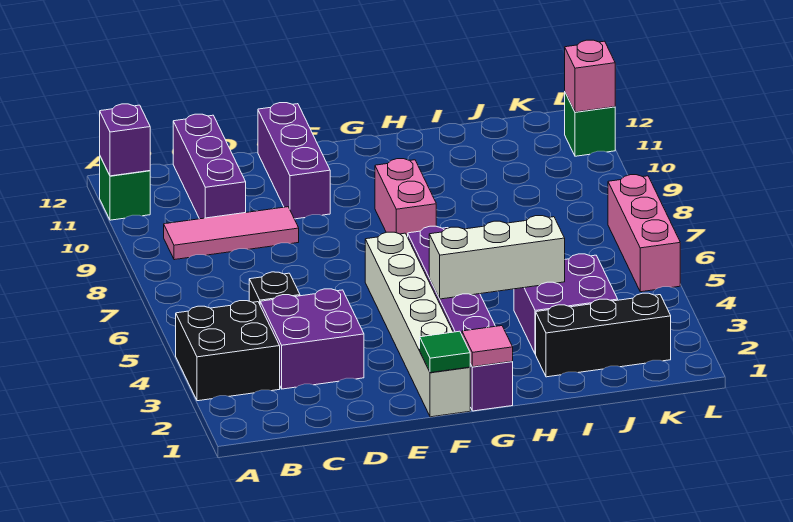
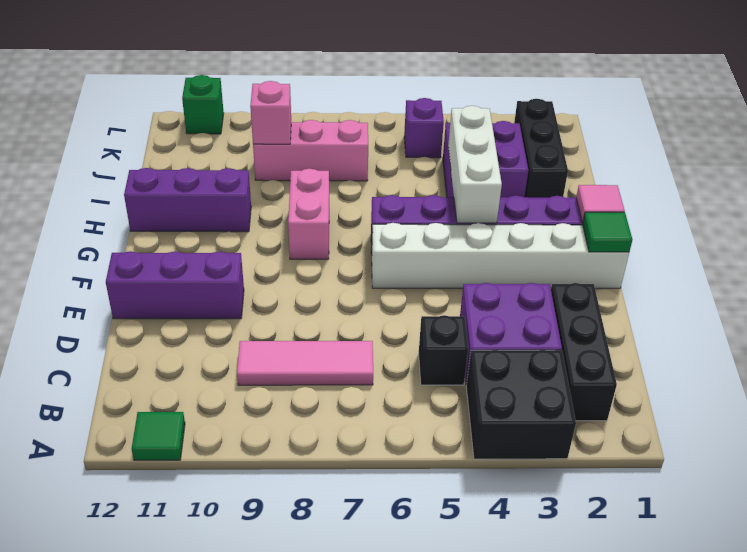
green brick A11 level 1 -> green tile A11 level 1
purple brick A11 level 2 -> purple brick K5 level 1
none -> black brick B2:D2 level 1
pink tile B9:D9 level 1 -> pink tile C7:C9 level 1
purple brick C10:C12 level 1 -> purple brick H10:H12 level 1
pink brick G8:G9 level 1 -> pink brick G8:H8 level 1
pink brick L5:L7 level 1 -> pink brick J7:J9 level 1
pink brick L11 level 2 -> pink brick J9 level 2

